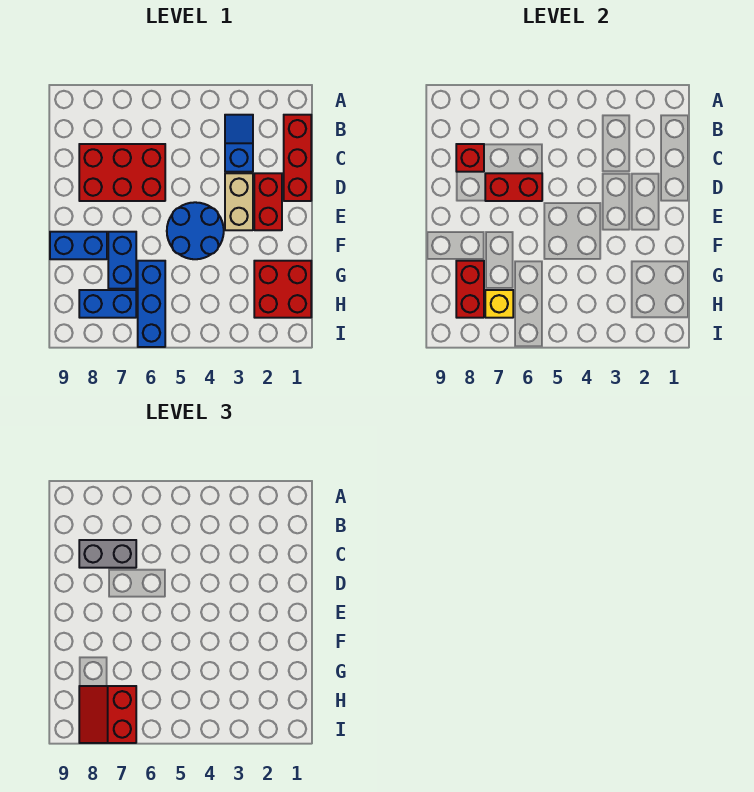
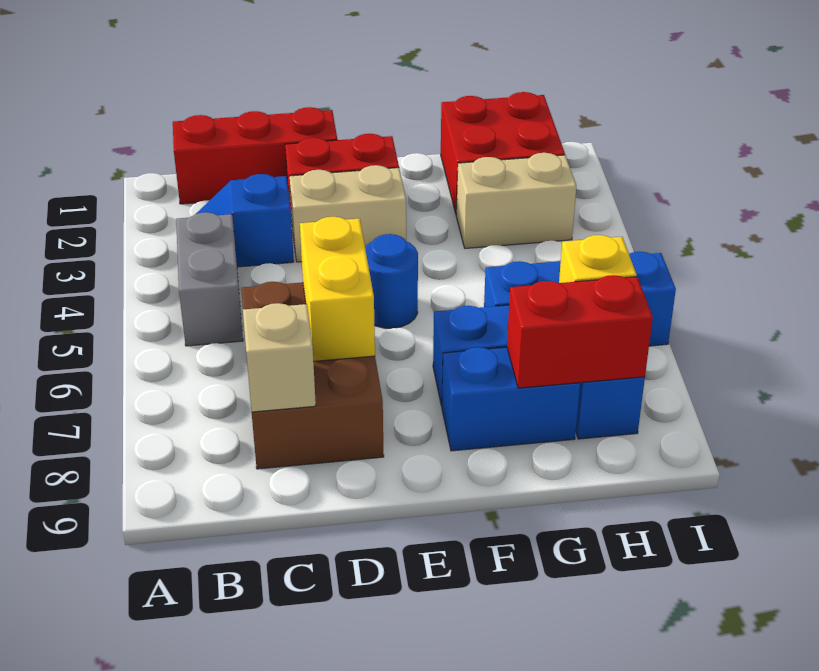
red brick C6:D8 level 1 -> brown brick C6:D8 level 1
grey brick C7:C8 level 3 -> grey brick B4:B5 level 1
red brick C8 level 2 -> tan brick C8 level 2
red brick D6:D7 level 2 -> yellow brick D6:D7 level 2
blue round brick E4:F5 level 1 -> blue round brick E5 level 1
blue brick F8:F9 level 1 -> blue brick F8:G8 level 1
none -> tan brick G3:H3 level 1
red slope H7:I8 level 3 top 7 -> none

